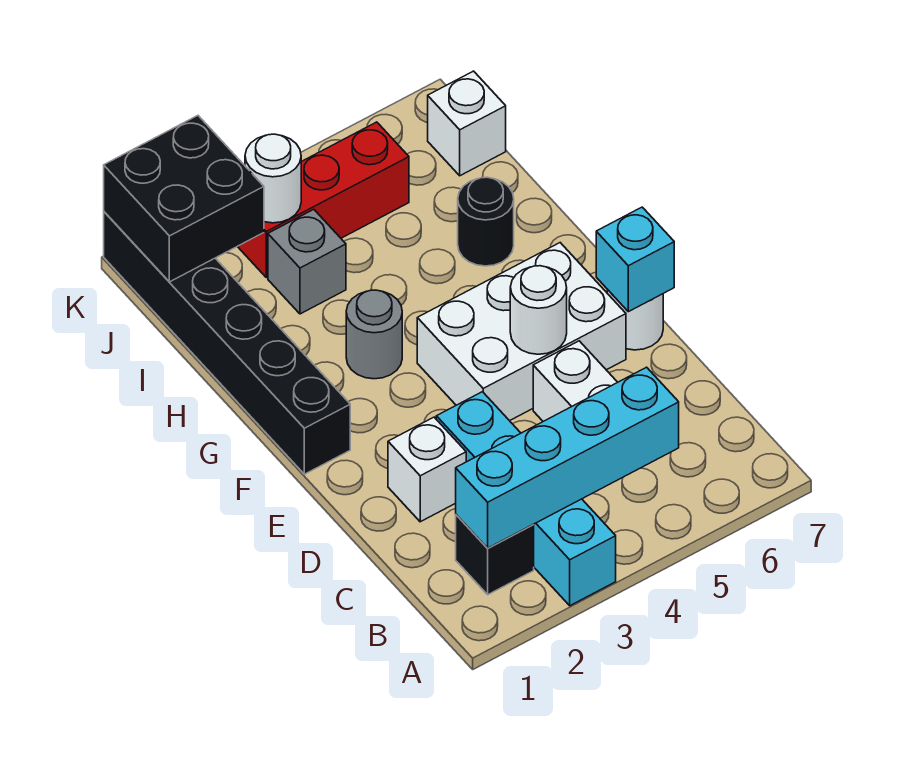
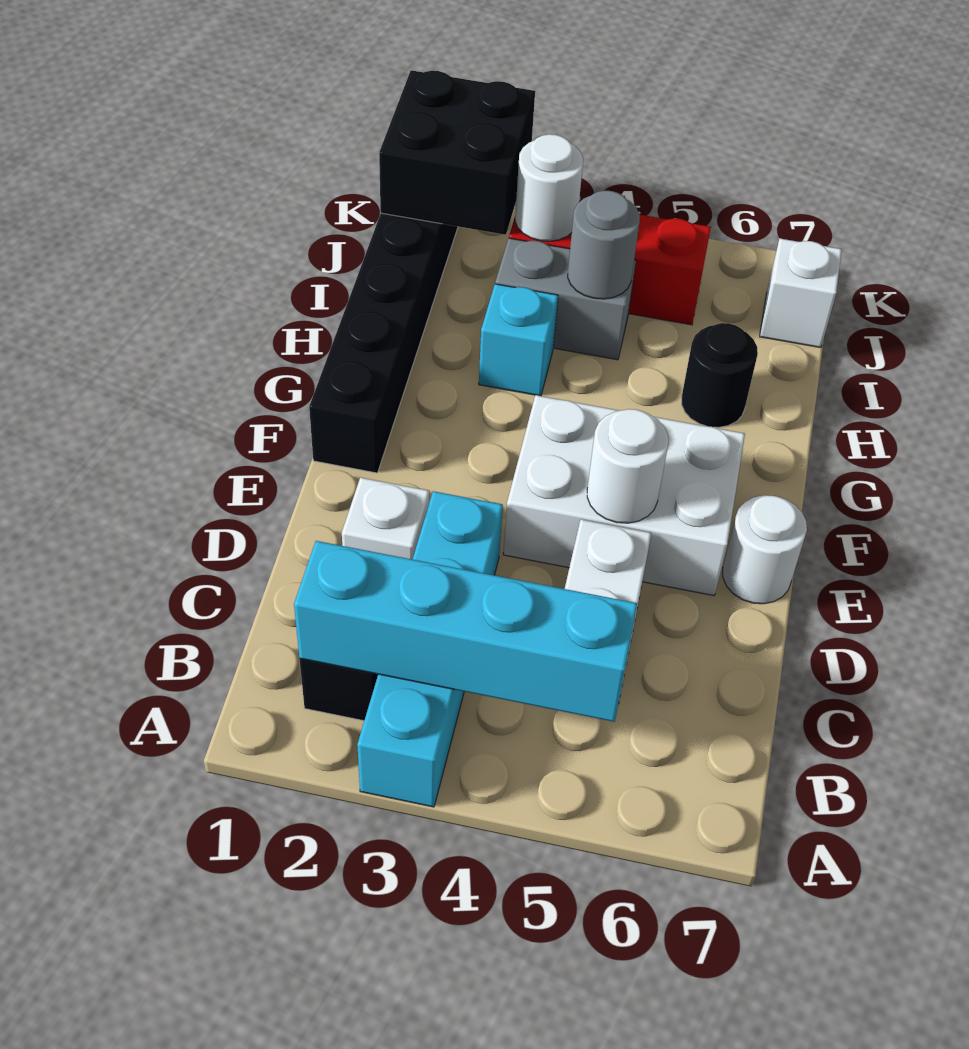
cyan brick E7 level 2 -> cyan brick H3 level 1
grey round brick G3 level 1 -> grey round brick I4 level 2
grey brick I3 level 1 -> grey brick I3:I4 level 1

